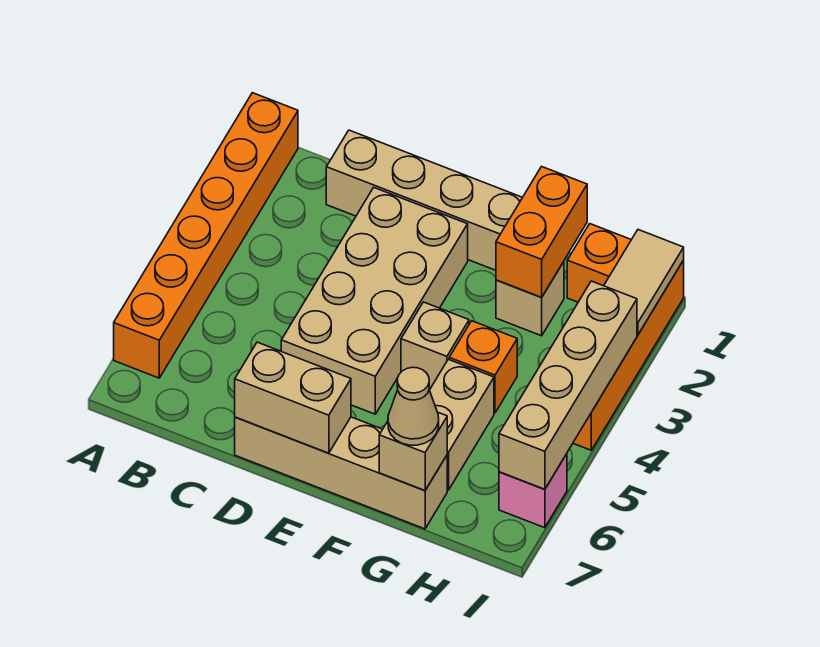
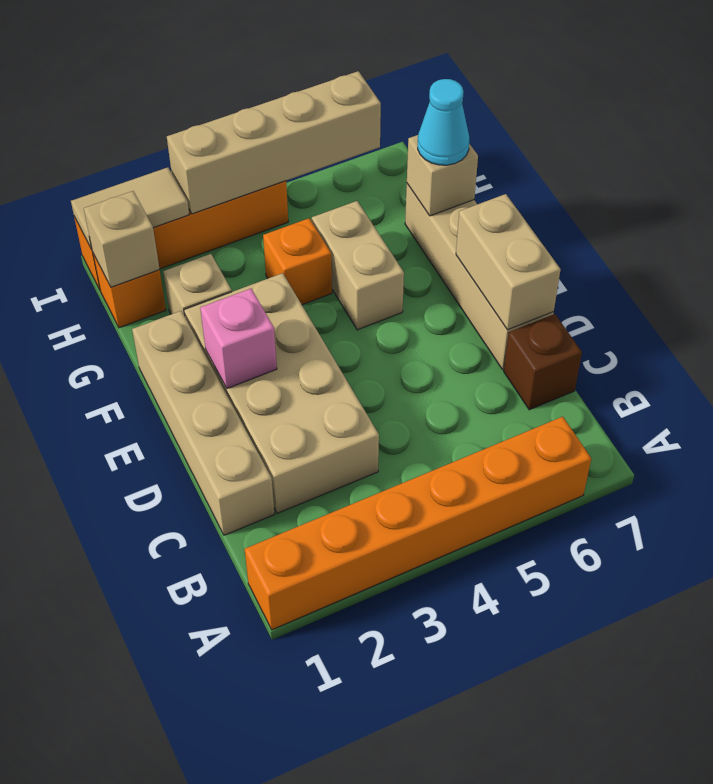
none -> brown brick C7 level 1
tan brick D2:E5 level 1 -> tan brick C2:F3 level 1
tan brick F4 level 1 -> tan brick H1 level 2
orange brick G1:G2 level 2 -> none
tan brick G5:G6 level 1 -> tan brick F5:G5 level 1
tan cone G7 level 3 -> cyan cone G7 level 3
pink brick I6 level 1 -> pink brick E2 level 2

